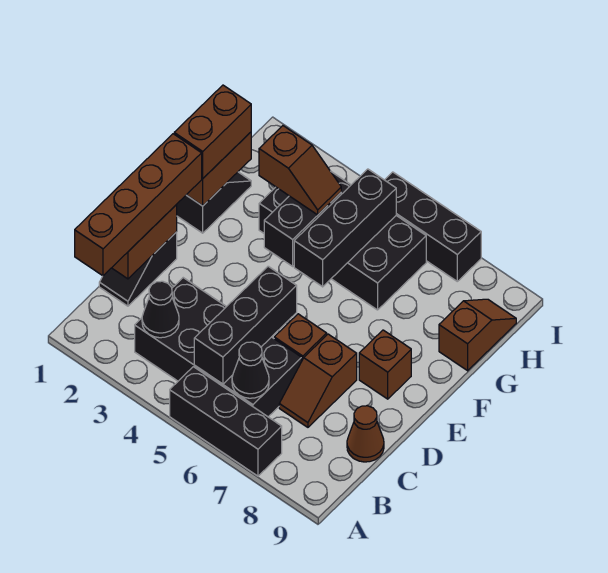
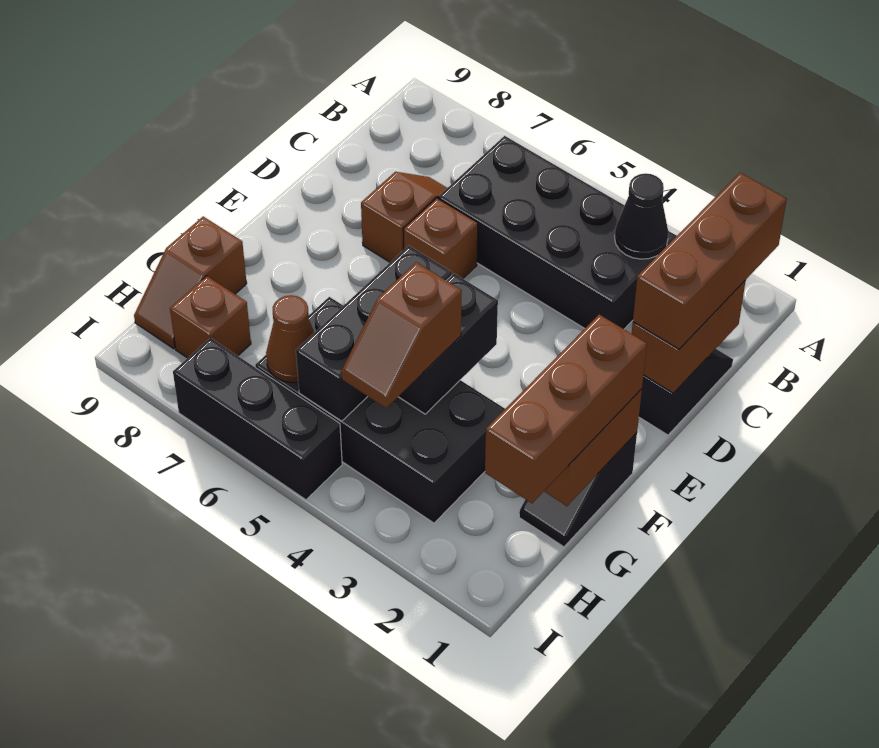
black brick A5:A7 level 1 -> none
brown brick B1:E1 level 3 -> brown brick B1:D1 level 3
black brick B5:D5 level 2 -> none
black cone B6 level 2 -> none
brown cone C9 level 1 -> brown cone H6 level 2
brown brick E8 level 1 -> brown brick H8 level 1
brown brick F1:G1 level 3 -> brown brick F1:H1 level 3
brown slope G3:G4 level 3 top 3 -> brown slope G4:H4 level 3 top G

